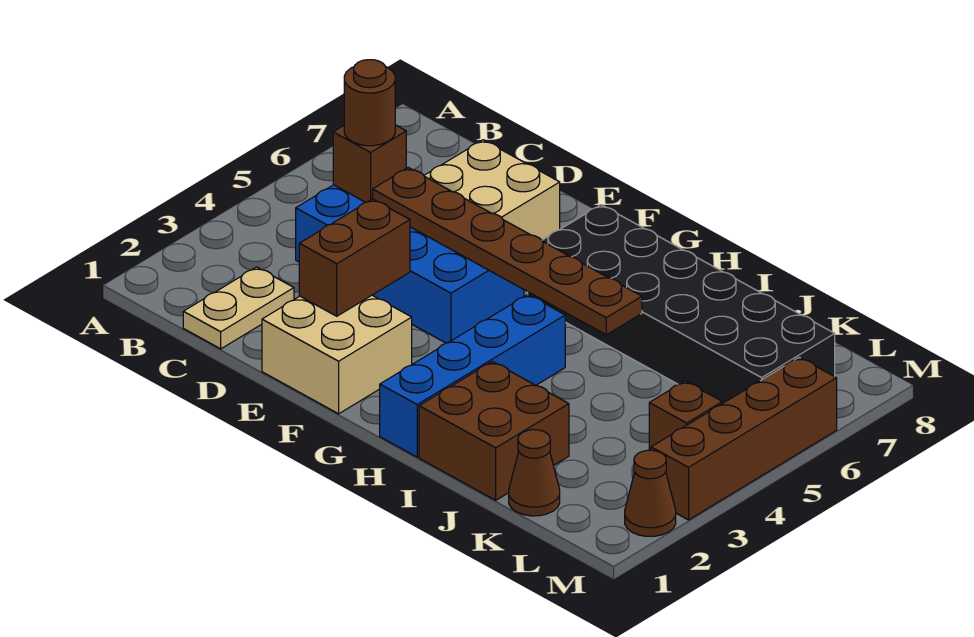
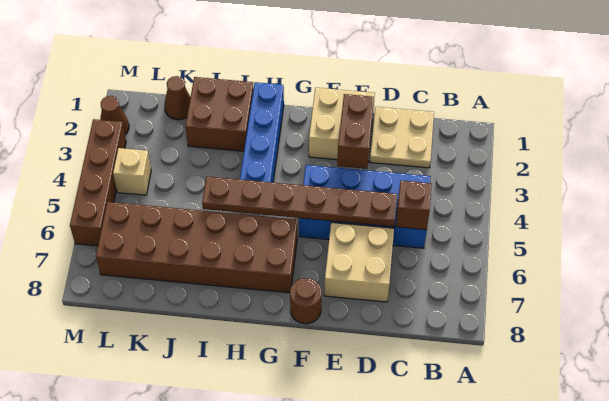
tan plate C1:C2 level 1 -> tan plate C1:D2 level 1
brown round brick C5 level 3 -> brown round brick F8 level 1
black brick G6:L7 level 1 -> brown brick G6:L7 level 1
brown brick L4 level 1 -> tan brick L4 level 1

